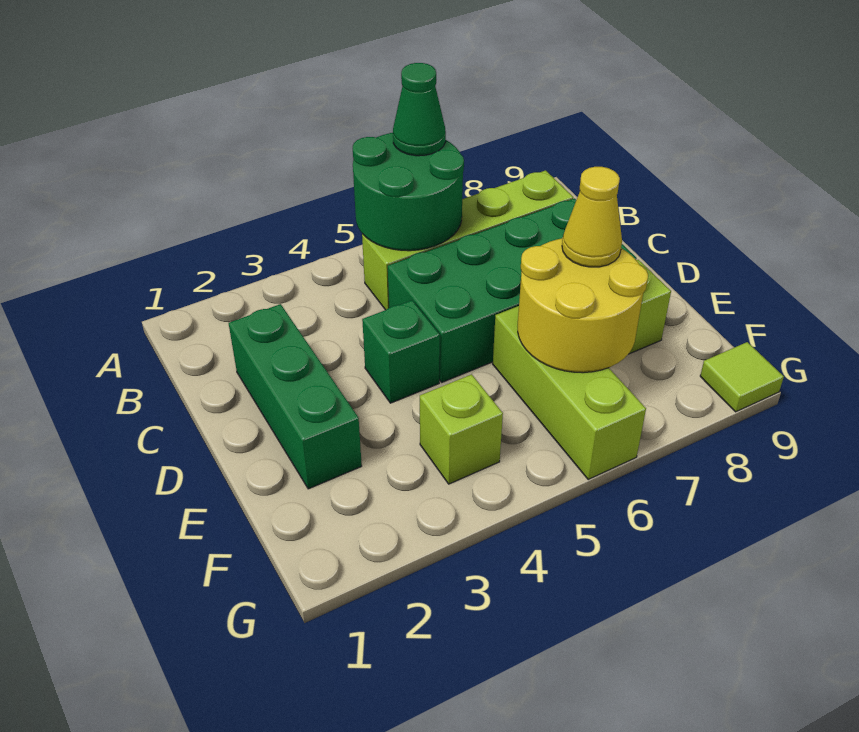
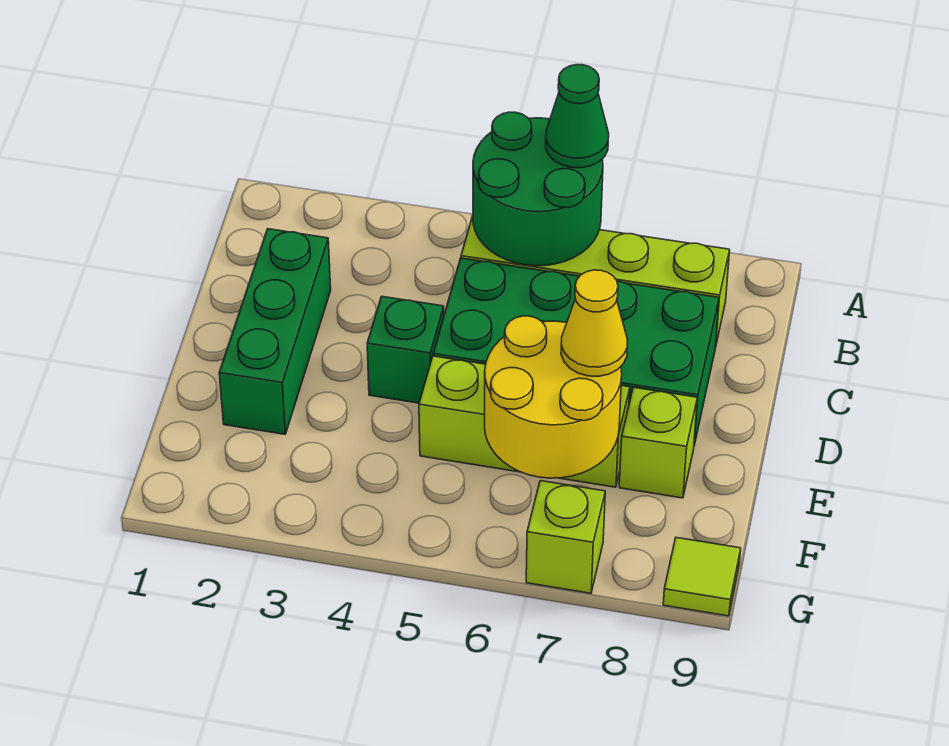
lime brick E6:G6 level 1 -> lime brick E5:E7 level 1
lime brick F4 level 1 -> lime brick G7 level 1

